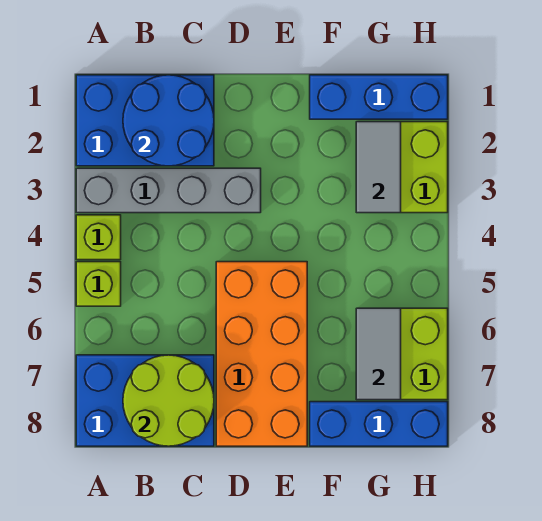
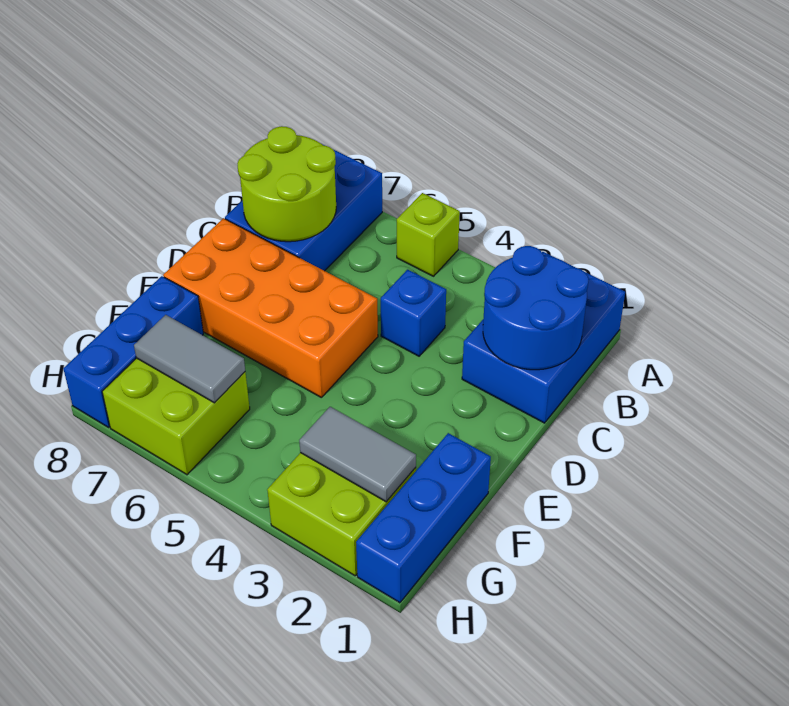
grey brick A3:D3 level 1 -> none
lime brick A4 level 1 -> none
none -> blue brick C4 level 1

